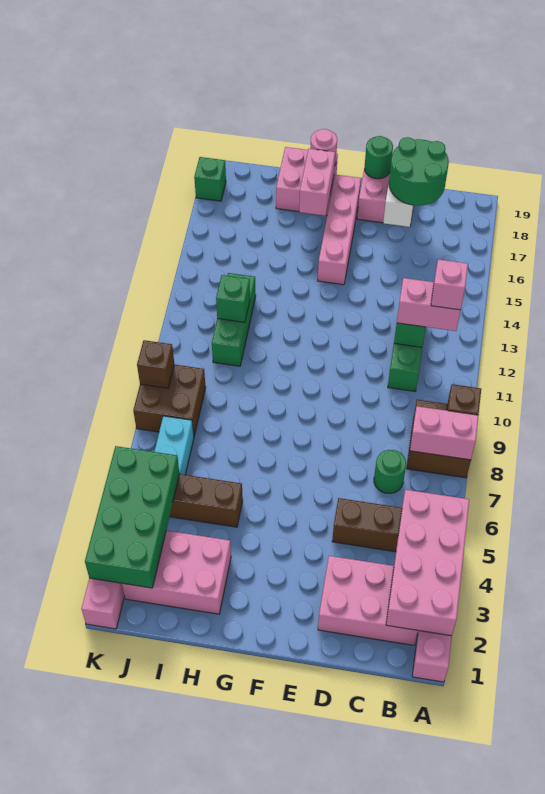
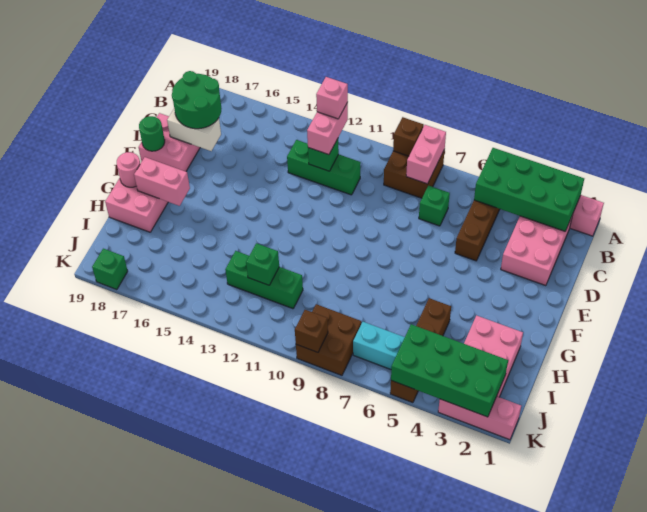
pink brick A2:B5 level 2 -> green brick A2:B5 level 2
green round brick C7 level 1 -> green brick C7 level 1
pink brick F15:F18 level 1 -> none

